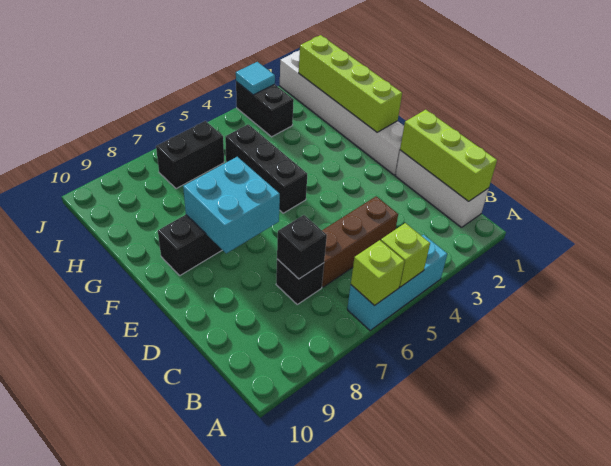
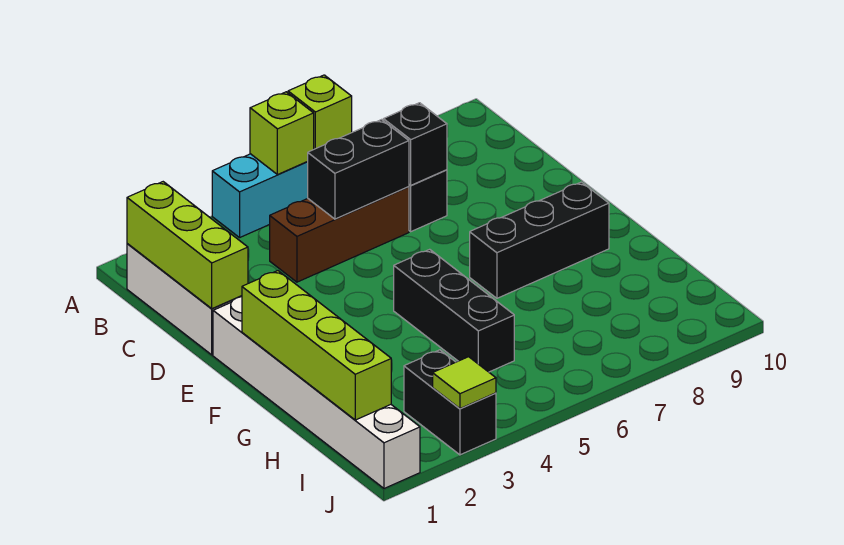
cyan brick E7:F8 level 2 -> none
black brick I6:I7 level 1 -> black brick C5:C6 level 2
cyan tile J3 level 2 -> lime tile J3 level 2

